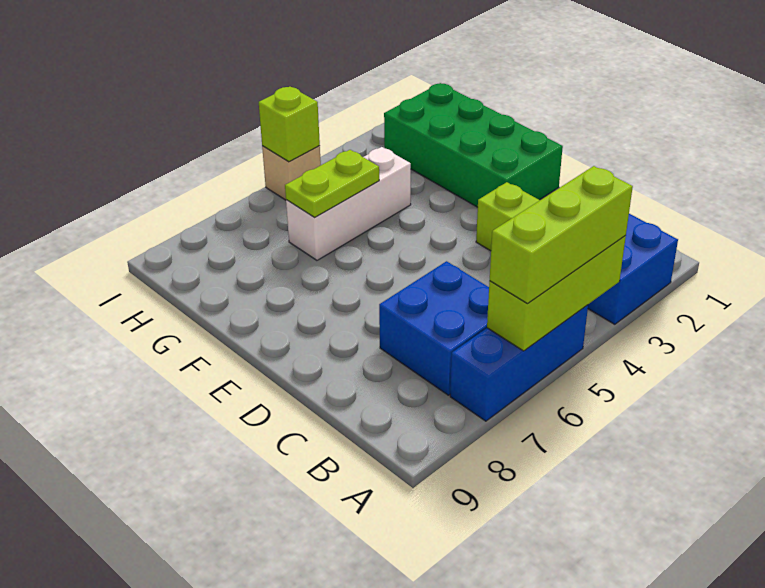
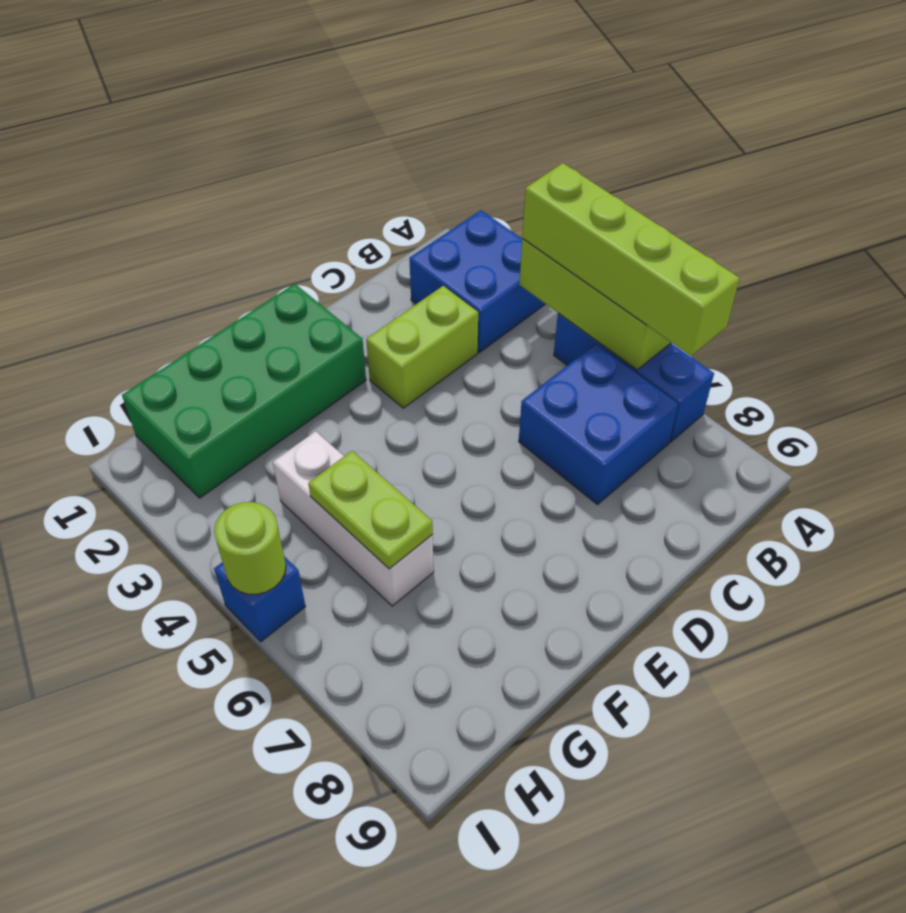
lime brick A4:A6 level 3 -> lime brick A4:A7 level 3
tan brick I5 level 1 -> blue brick I5 level 1
lime brick I5 level 2 -> lime round brick I5 level 2

